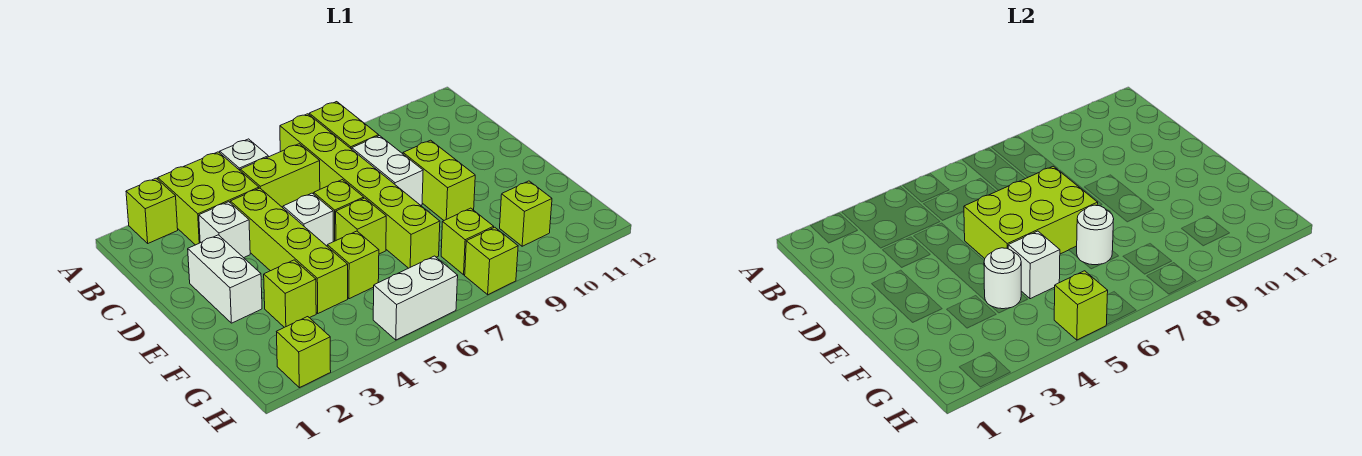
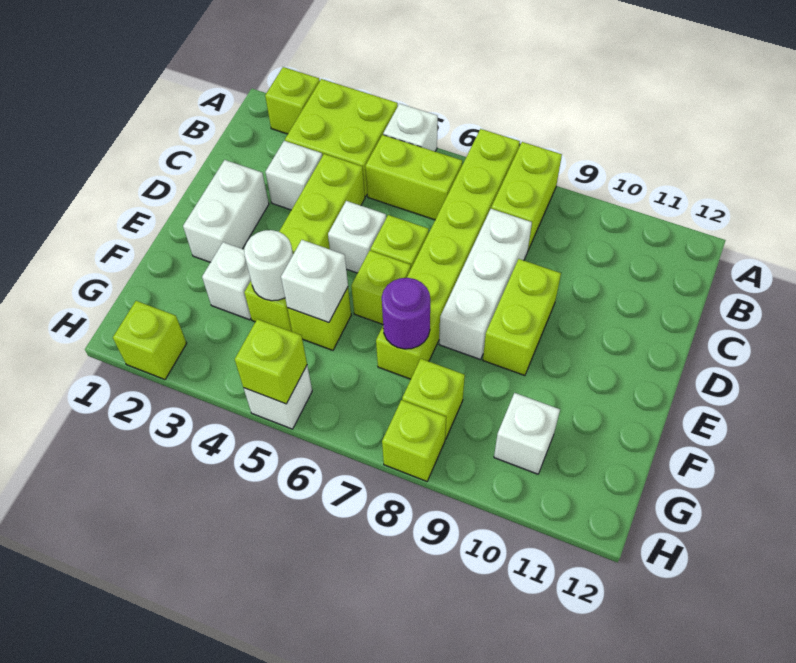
white brick C8:D8 level 1 -> white brick C8:E8 level 1
lime brick D5:E7 level 2 -> none
lime brick F3 level 1 -> white brick F3 level 1
white round brick F7 level 2 -> purple round brick F7 level 2
lime brick G10 level 1 -> white brick G10 level 1
white brick H5:H6 level 1 -> white brick H5 level 1

